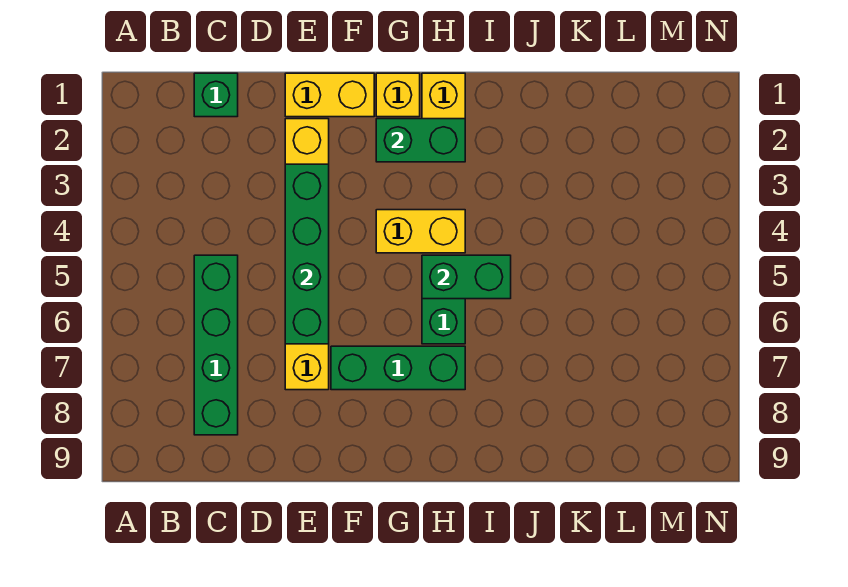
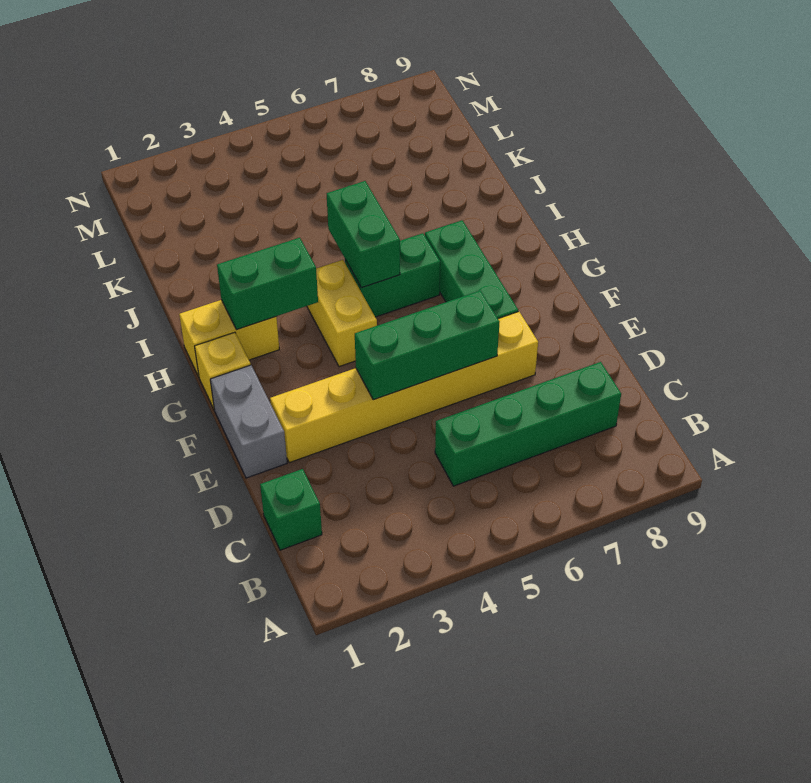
yellow brick E1:F1 level 1 -> grey brick E1:F1 level 1
green brick E3:E6 level 2 -> green brick E4:E6 level 2
green brick G2:H2 level 2 -> green brick H2:H3 level 2

